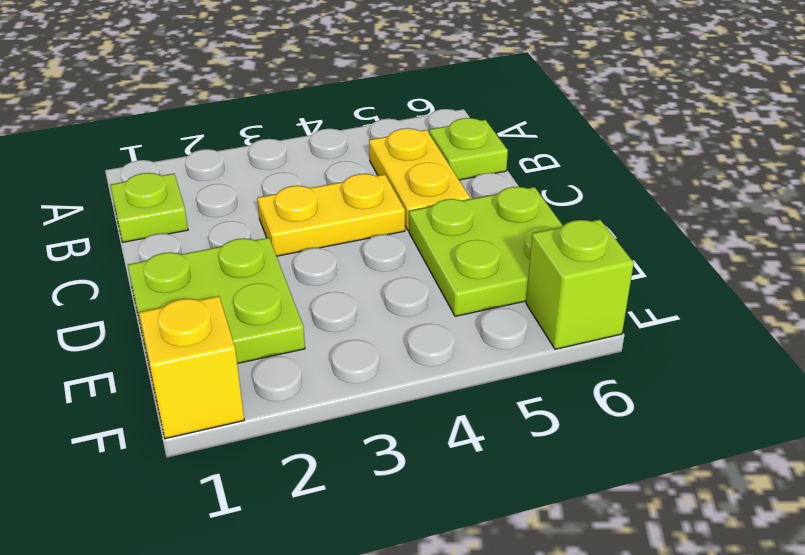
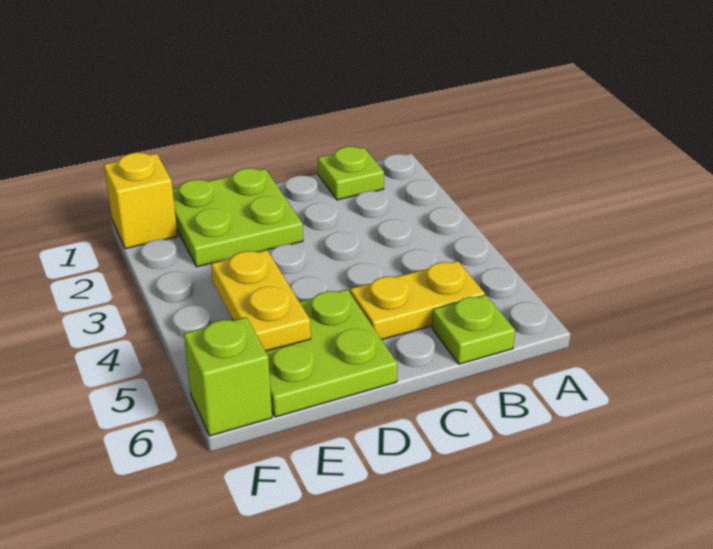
yellow plate C3:C4 level 1 -> yellow plate E4:E5 level 2

